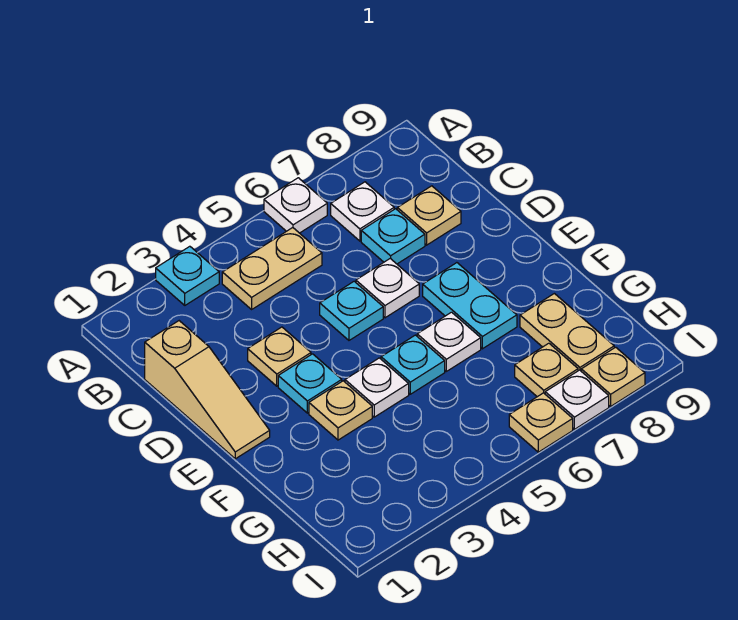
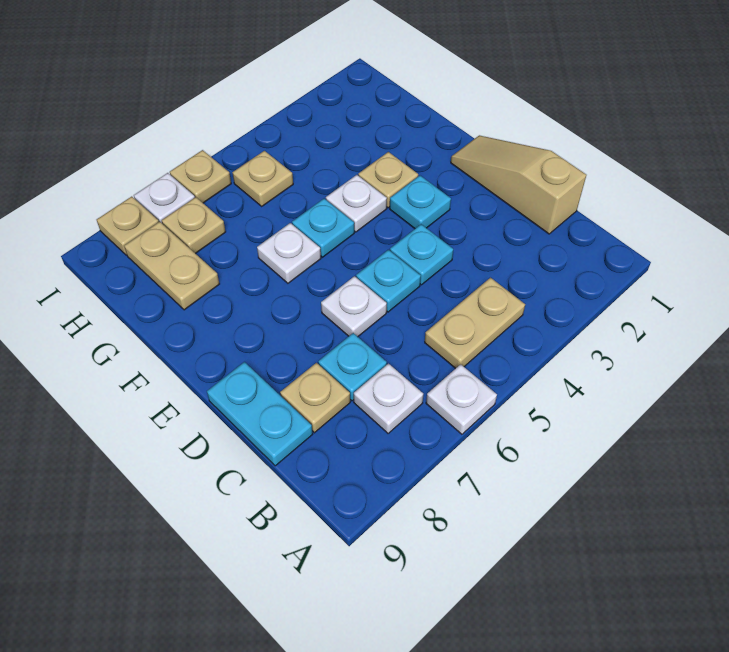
cyan plate A3 level 1 -> cyan plate D4 level 1
tan plate D3 level 1 -> tan plate H5 level 1
cyan plate E7:F7 level 1 -> cyan plate C9:D9 level 1

